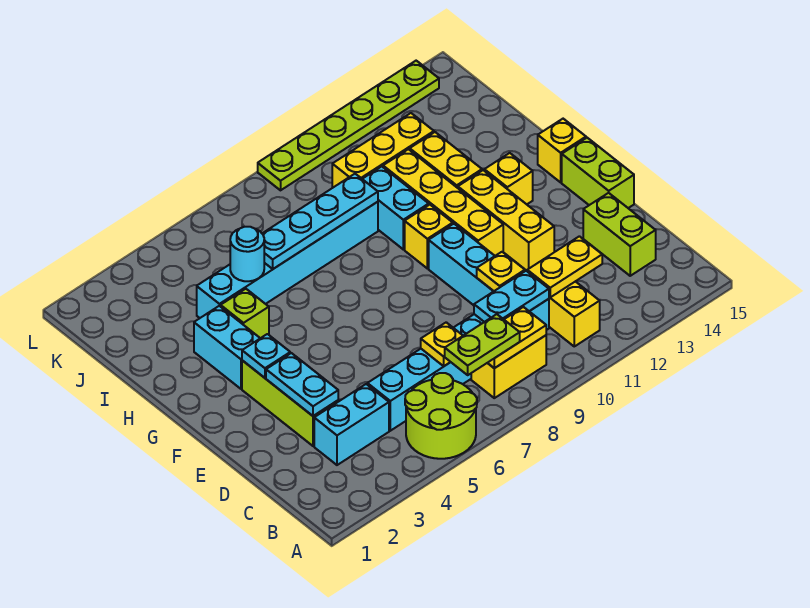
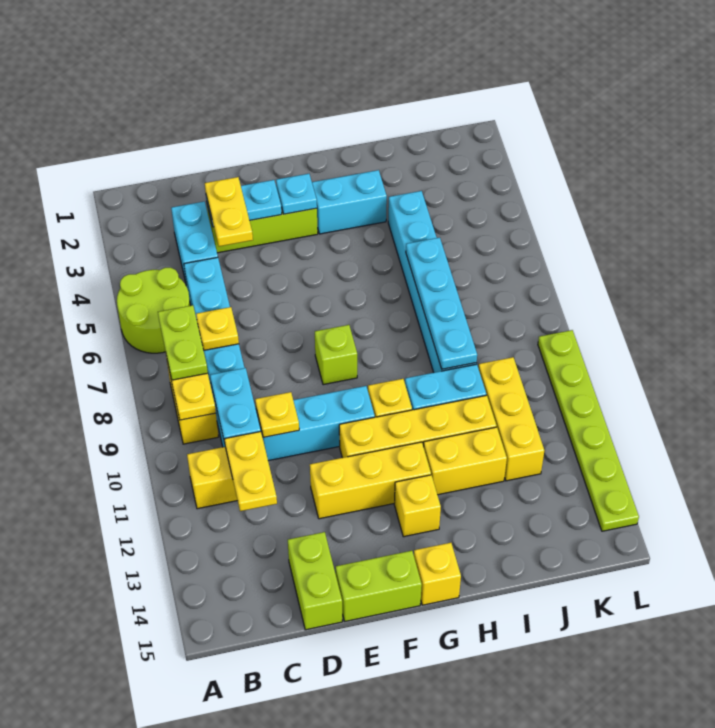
lime brick C14:D14 level 1 -> lime brick D14:D15 level 1
none -> yellow plate D3:D4 level 3
lime brick H4 level 1 -> lime brick F8 level 1
cyan round brick I5 level 2 -> none

